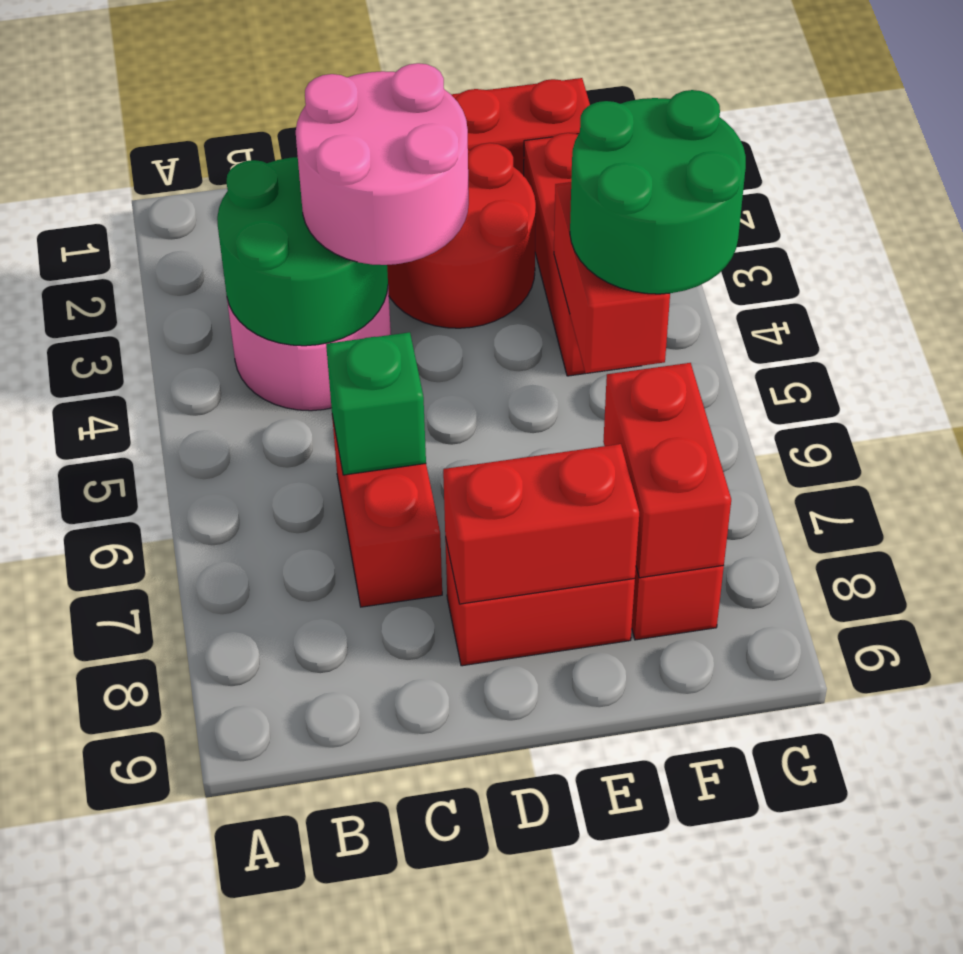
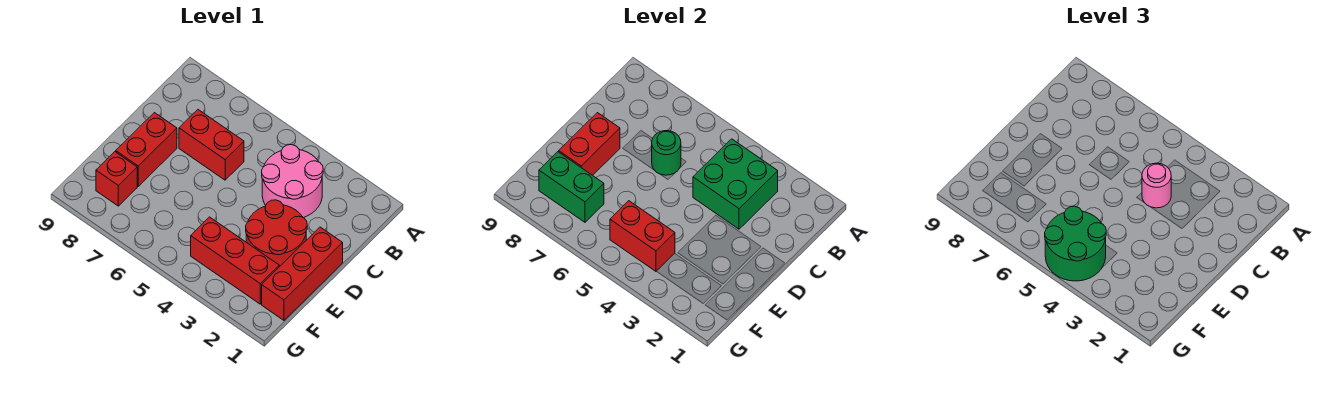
green round brick B3:C4 level 2 -> green brick B3:C4 level 2
pink round brick C3:D4 level 3 -> pink round brick C4 level 3
green brick C6 level 2 -> green round brick C6 level 2
red brick F7:F8 level 2 -> green brick F7:F8 level 2

